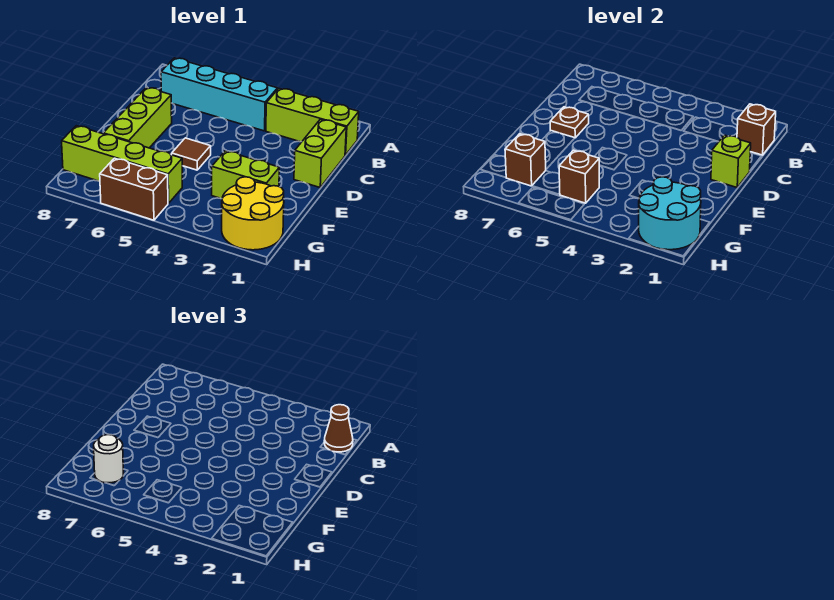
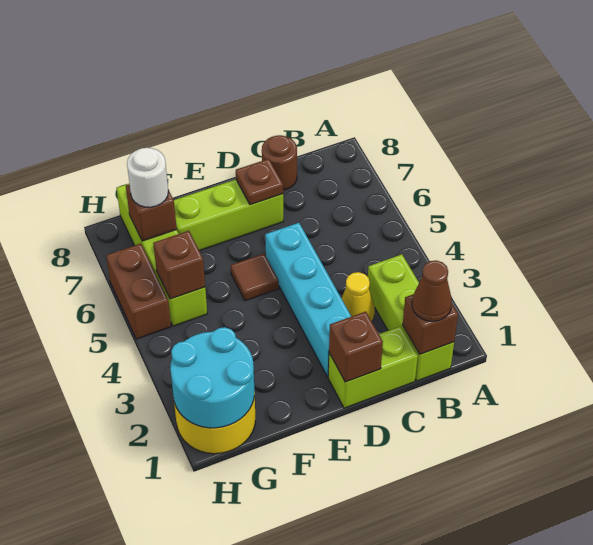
cyan brick B4:B7 level 1 -> cyan brick D2:D5 level 1
none -> yellow cone C3 level 1
none -> brown round brick C8 level 1
lime brick D1 level 2 -> brown brick D1 level 2
lime brick F2:F3 level 1 -> none

